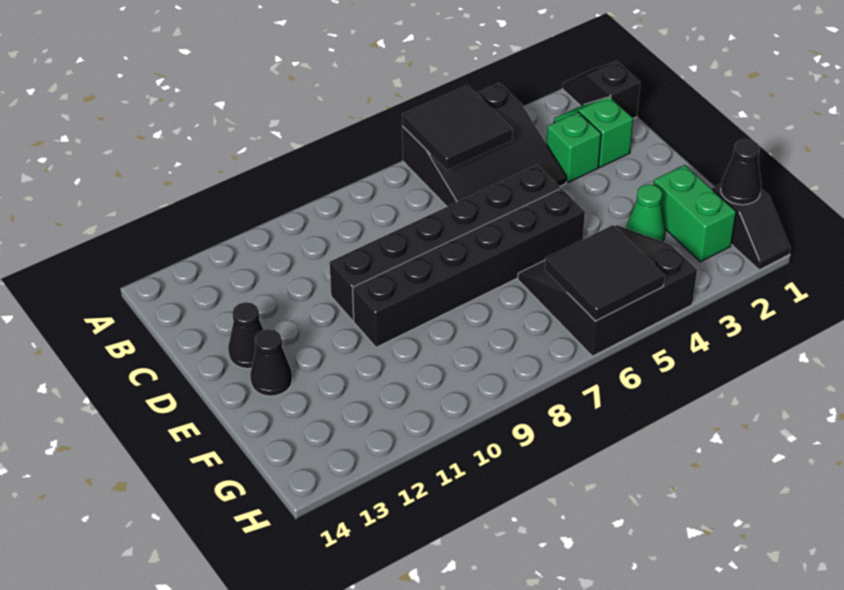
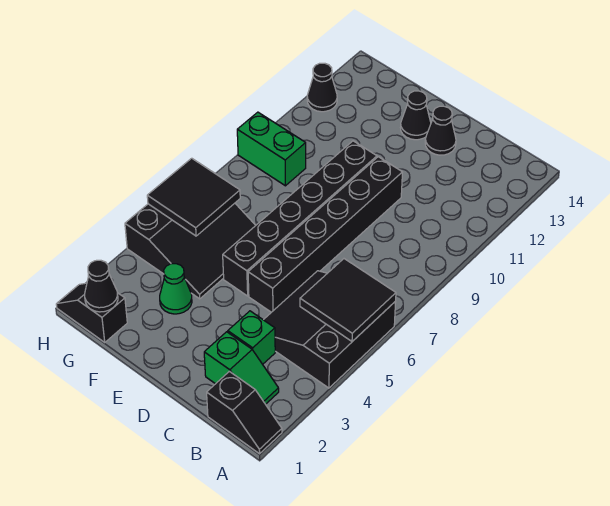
green brick F2:G2 level 1 -> green brick G9:H9 level 1
none -> black cone H12 level 1

